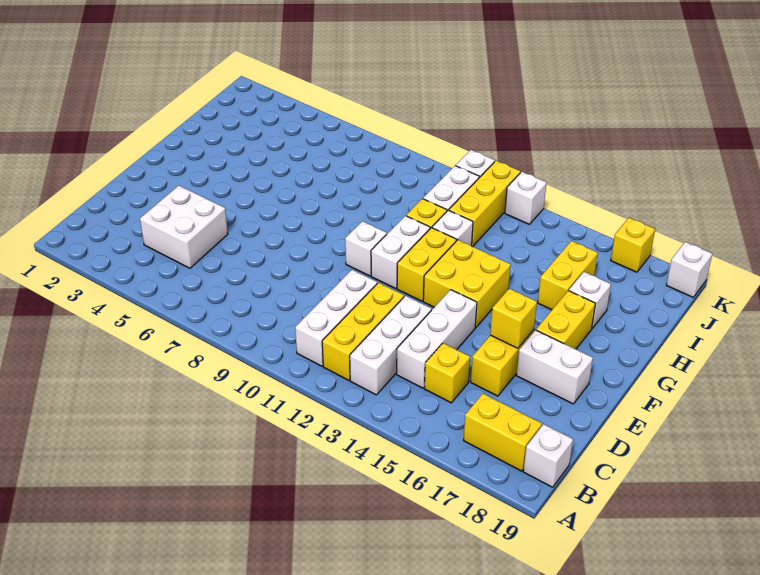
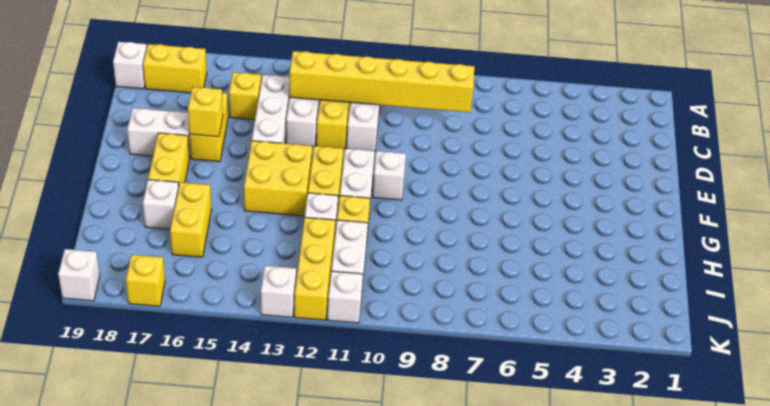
white brick C4:D5 level 1 -> none
none -> yellow brick C8:C13 level 2

